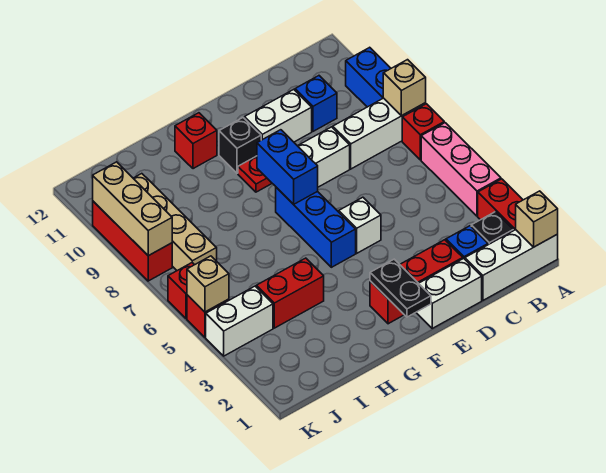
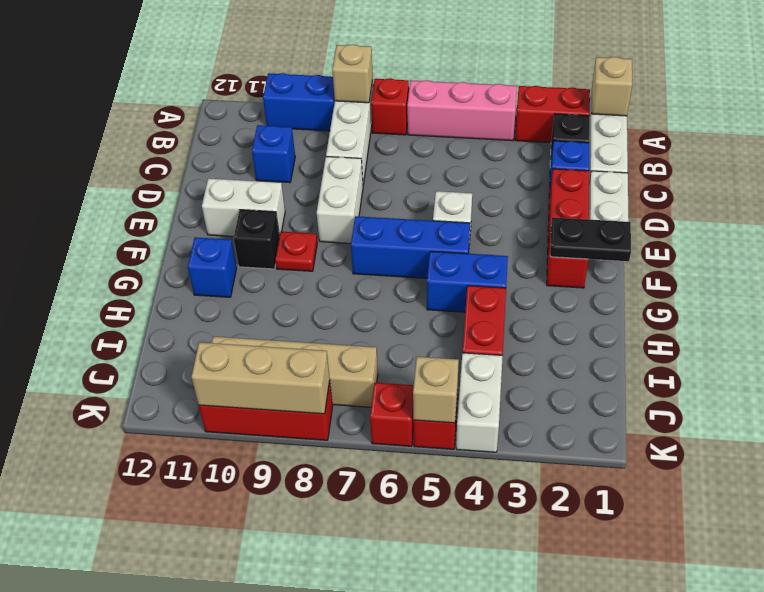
white brick D10:E10 level 1 -> white brick E10:E11 level 1
blue brick F7:F8 level 2 -> blue brick G4:G5 level 1
red brick G11 level 1 -> blue brick G11 level 1

